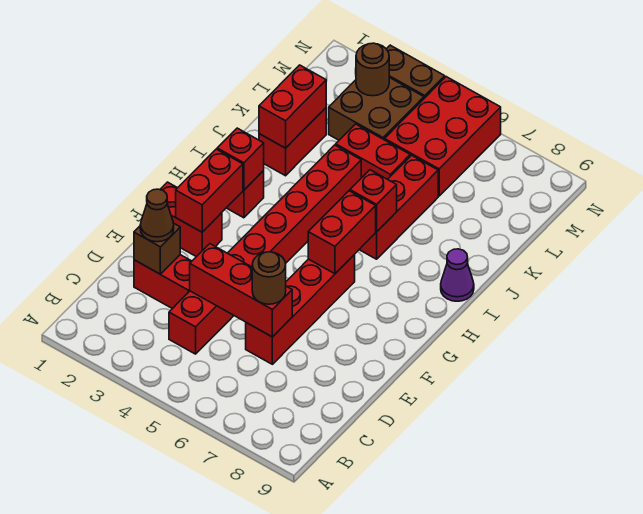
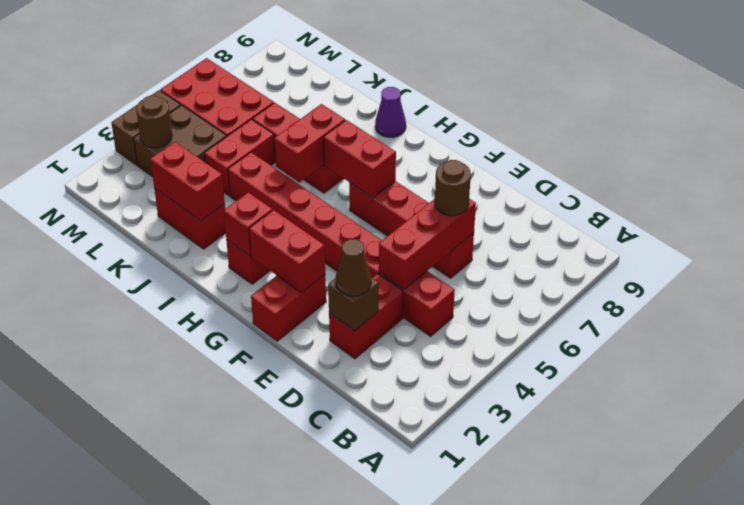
red brick I6 level 2 -> red brick I5:I6 level 2

